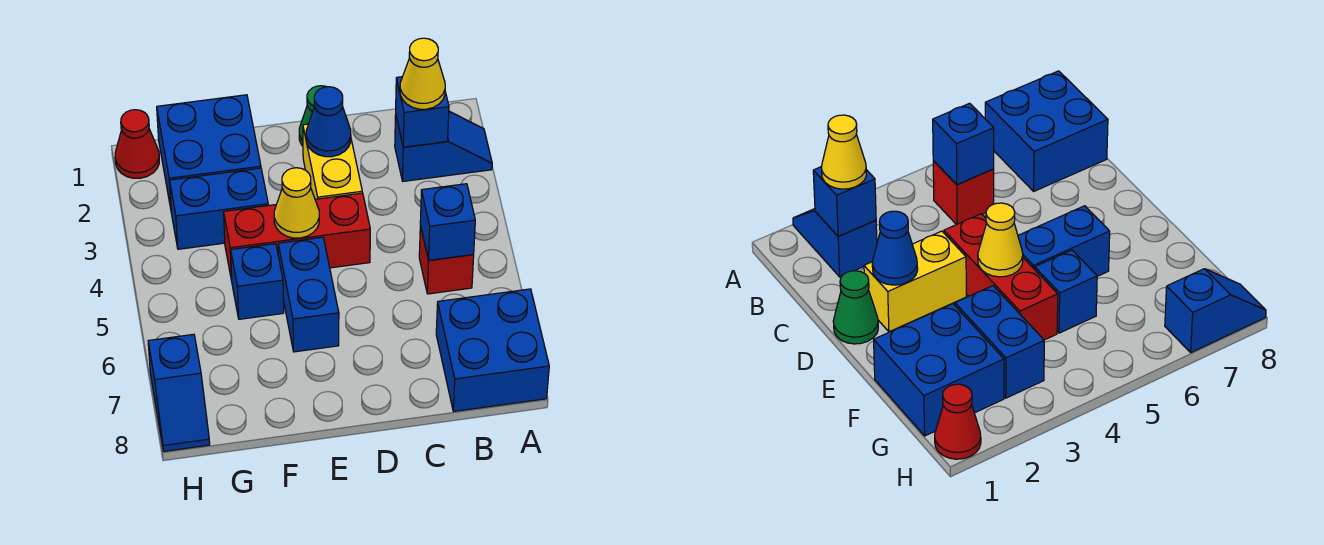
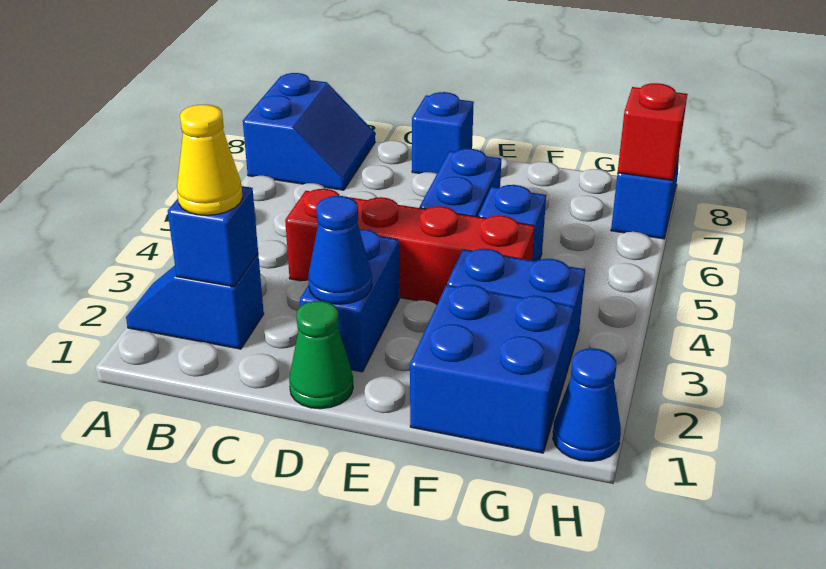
blue brick A7:B8 level 1 -> blue slope A7:B8 level 1 top A
red brick B5 level 1 -> red brick H7 level 2
blue brick B5 level 2 -> blue brick D8 level 1
yellow brick D2:D3 level 1 -> blue brick D2:D3 level 1
red brick D4:F4 level 1 -> red brick C4:F4 level 1
yellow cone E4 level 2 -> none
red cone H1 level 1 -> blue cone H1 level 1

